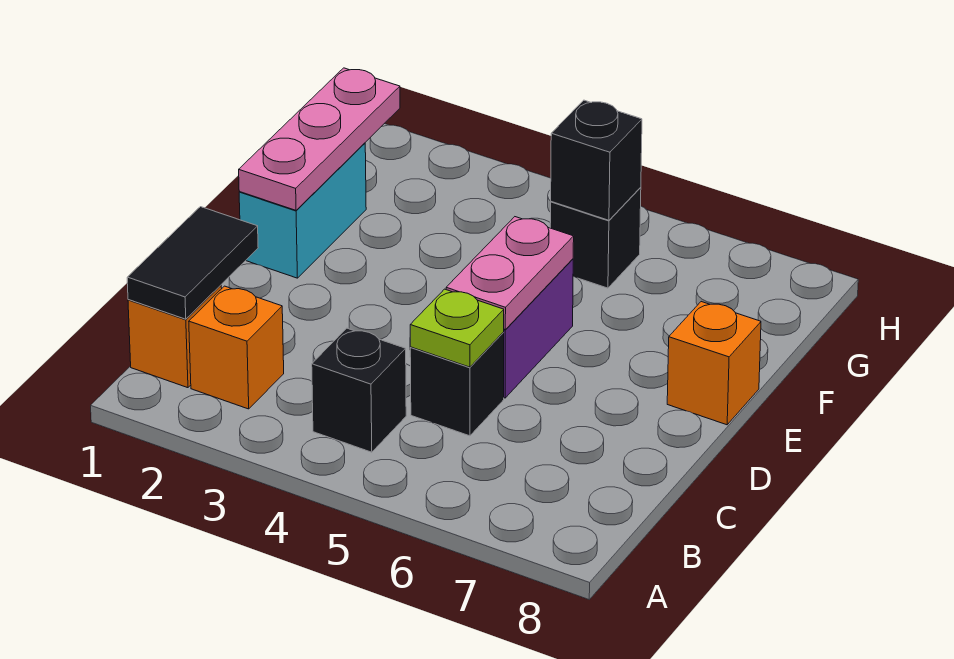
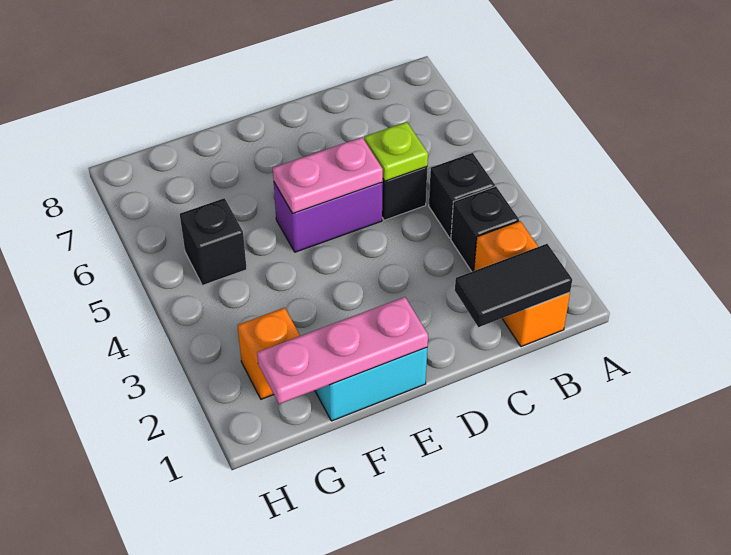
orange brick E8 level 1 -> orange brick G2 level 1
black brick G5 level 2 -> black brick B3 level 1

